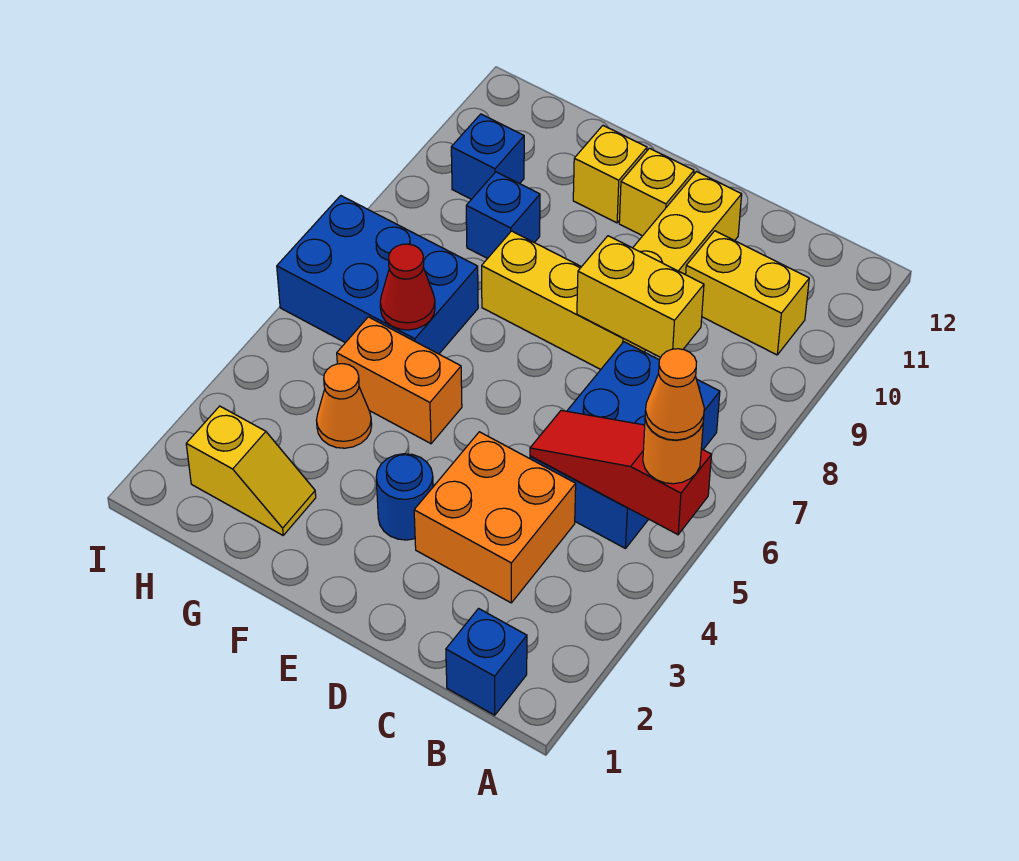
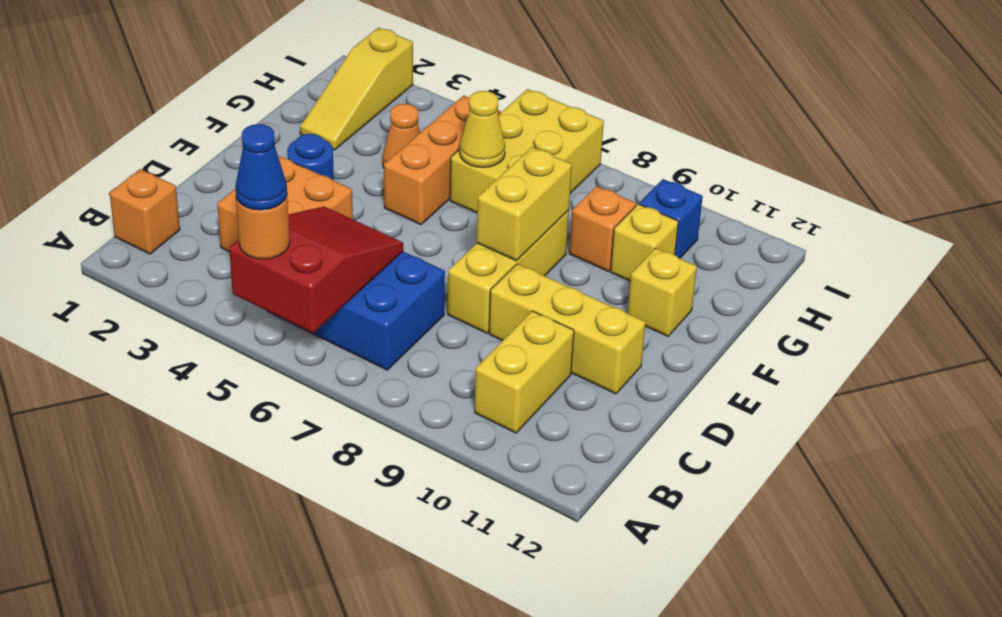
red slope A5:C5 level 2 top A -> red slope A5:C6 level 2 top A
orange cone A5 level 4 -> blue cone A5 level 4
blue brick B1 level 1 -> orange brick B1 level 1
yellow brick C8:D8 level 2 -> yellow brick E8:F8 level 2
yellow brick E11 level 1 -> yellow brick G10 level 1
orange brick F5:G5 level 1 -> orange brick F5:H5 level 1
yellow slope G2:H2 level 1 top H -> yellow slope G2:I2 level 1 top I
blue brick G6:I7 level 1 -> yellow brick G6:I7 level 1
red cone G6 level 2 -> yellow cone G6 level 2
blue brick G9 level 1 -> orange brick G9 level 1

